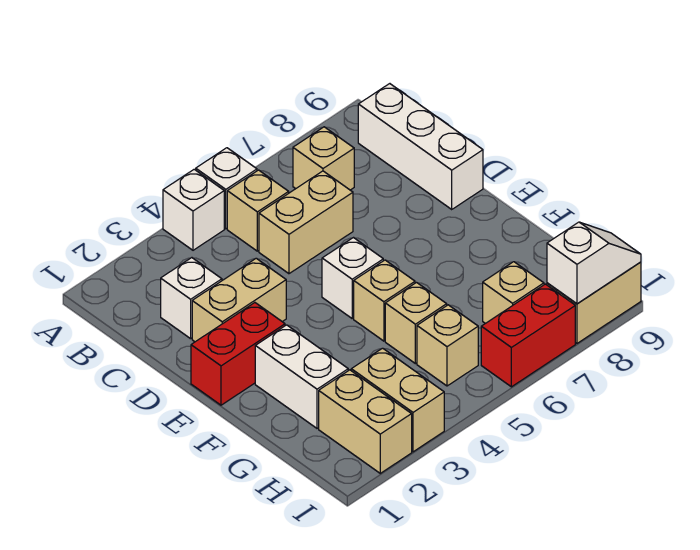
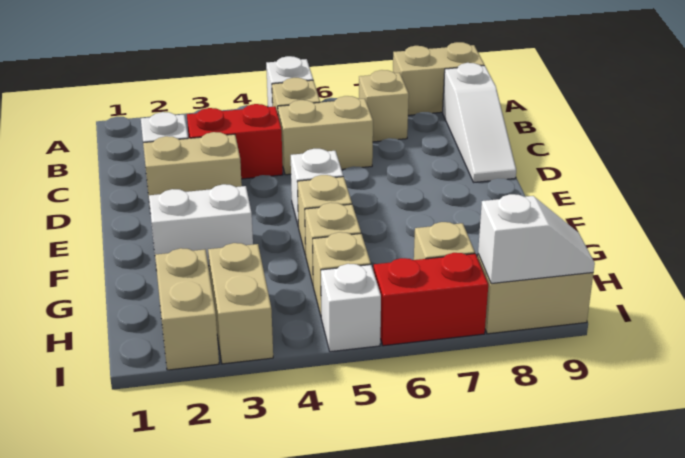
white brick A4 level 1 -> white brick I5 level 1
none -> tan brick A8:A9 level 1
white brick B9:D9 level 1 -> white slope B9:D9 level 1 top B
red brick E1:E2 level 1 -> red brick C3:C4 level 1
white brick F2:G2 level 1 -> white brick F2:F3 level 1

